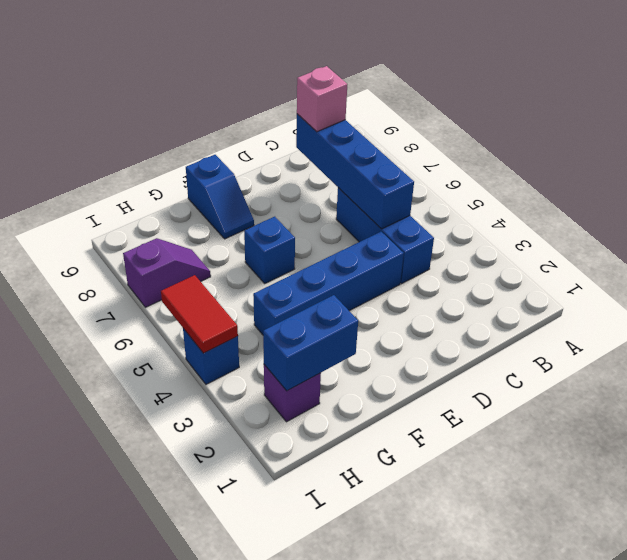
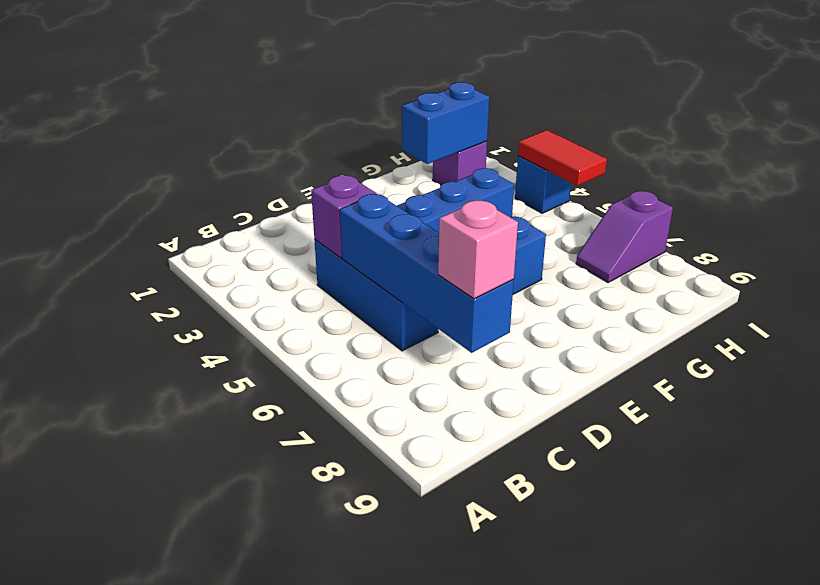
none -> purple brick C4 level 2
blue slope F8:F9 level 1 top 9 -> none

